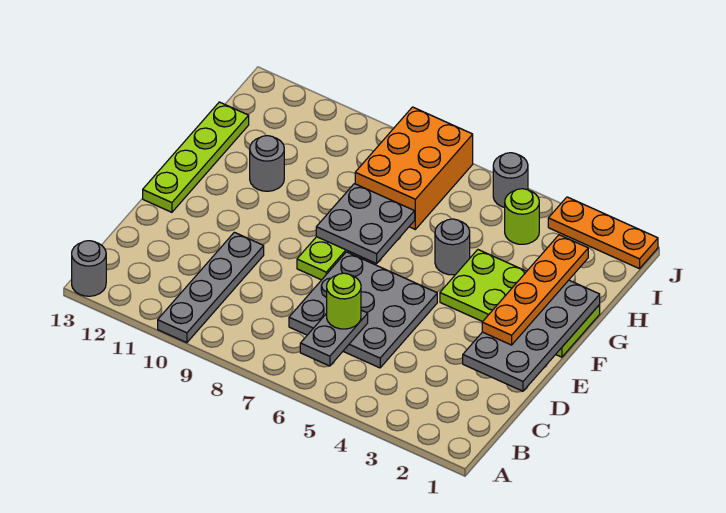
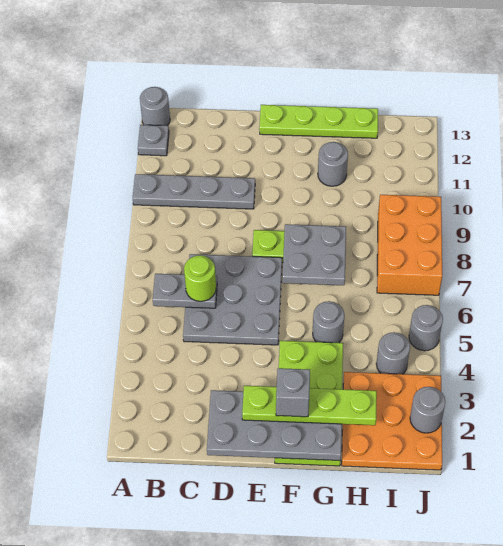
none -> grey plate A12 level 1
orange plate E2:H2 level 3 -> lime plate E2:H2 level 3
none -> grey brick F2 level 4
orange brick H7:J8 level 1 -> orange brick I7:J9 level 1
lime round brick I4 level 1 -> grey round brick I4 level 1
orange plate J1:J3 level 1 -> orange plate H1:J3 level 1
none -> grey round brick J2 level 2

